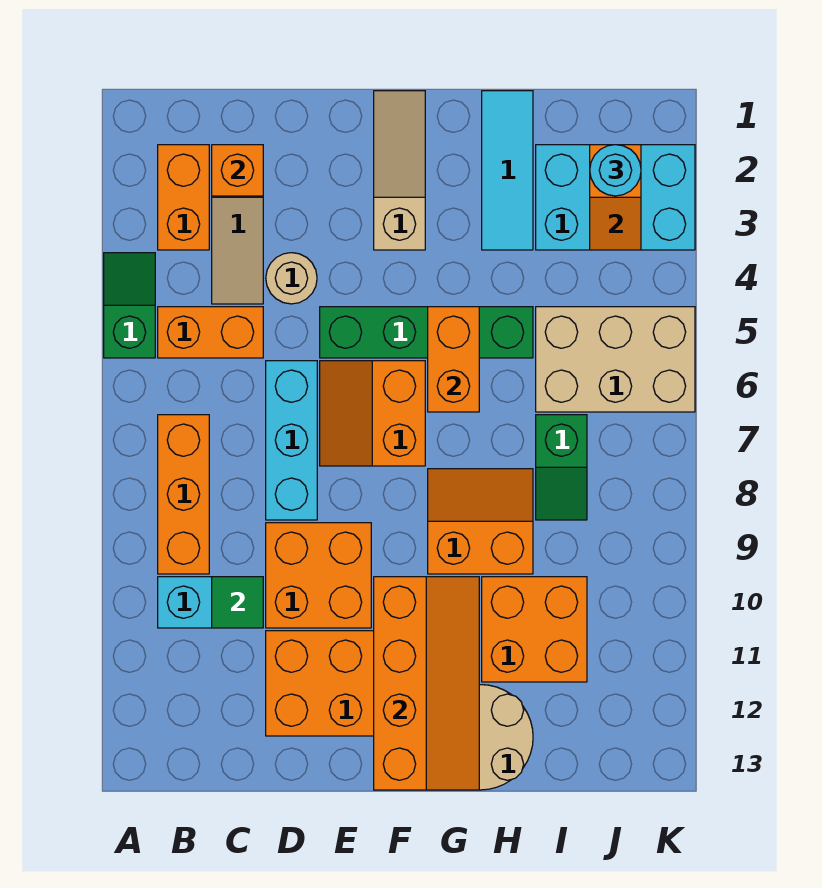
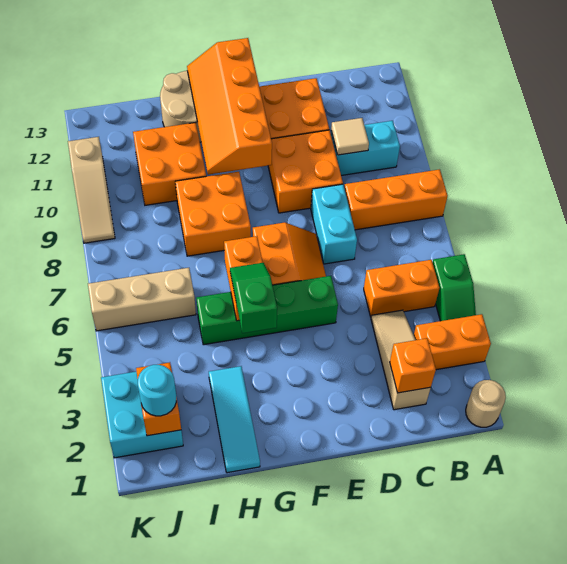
orange brick B2:B3 level 1 -> orange brick A3:B3 level 1
orange brick B7:B9 level 1 -> orange brick A8:C8 level 1
green tile C10 level 2 -> tan tile C10 level 2
tan round brick D4 level 1 -> tan round brick A1 level 1
cyan brick D6:D8 level 1 -> cyan brick D7:D8 level 1
tan slope F1:F3 level 1 top 3 -> tan slope K9:K11 level 1 top 11
orange slope G8:H9 level 1 top 9 -> orange brick G8:H9 level 1
cyan brick I2:K3 level 1 -> cyan brick J2:K3 level 1
tan brick I5:K6 level 1 -> tan brick I6:K6 level 1
green slope I7:I8 level 1 top 7 -> green slope G4:G5 level 3 top 4

